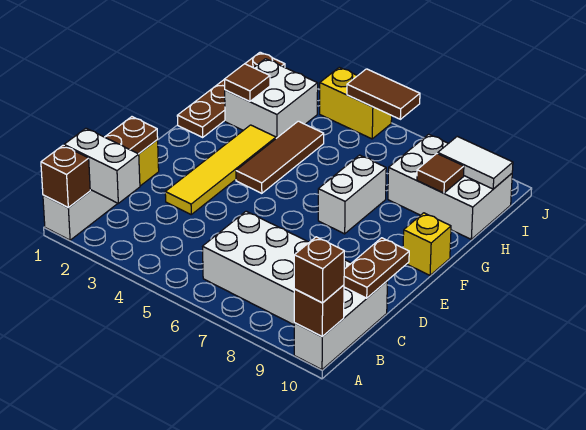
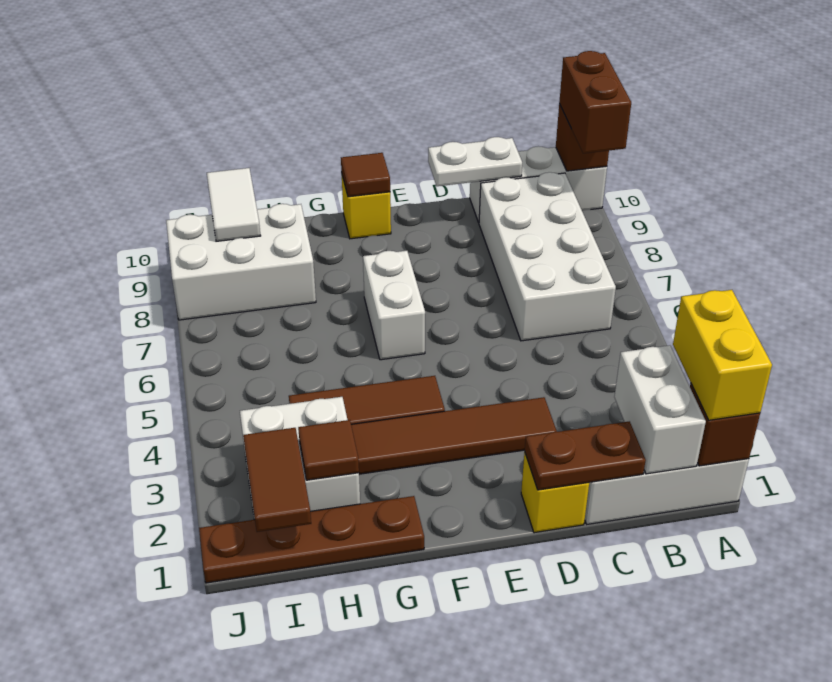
brown brick A10 level 3 -> brown brick A9:A10 level 3
brown plate C10:D10 level 2 -> white plate C10:D10 level 2
yellow tile D3:G3 level 1 -> brown tile D3:G3 level 1
white brick F7:G7 level 1 -> white brick F6:F7 level 1
white brick H8:I10 level 1 -> white brick H8:J9 level 1
brown tile H9 level 2 -> brown tile F10 level 2
yellow brick J4:J5 level 1 -> yellow brick A1:A2 level 3
brown tile J5:J6 level 2 -> brown tile I1:I2 level 2

